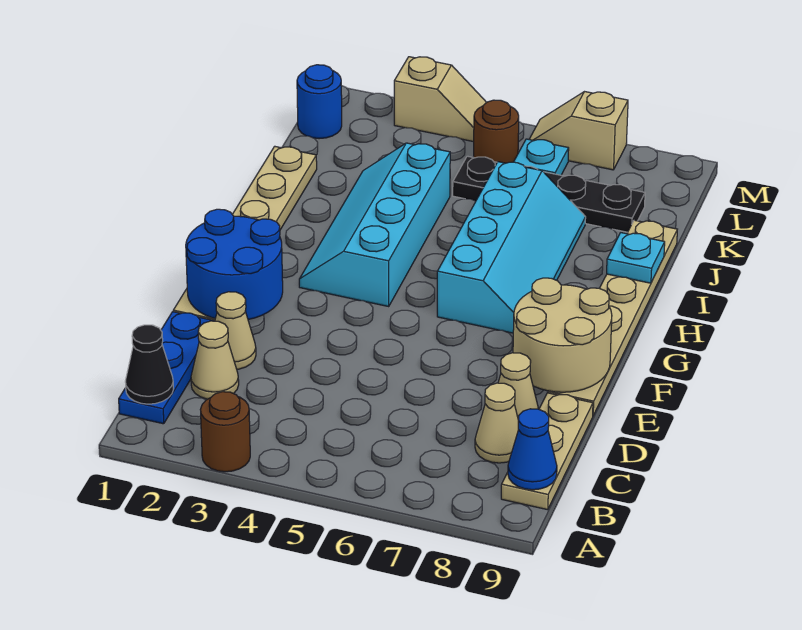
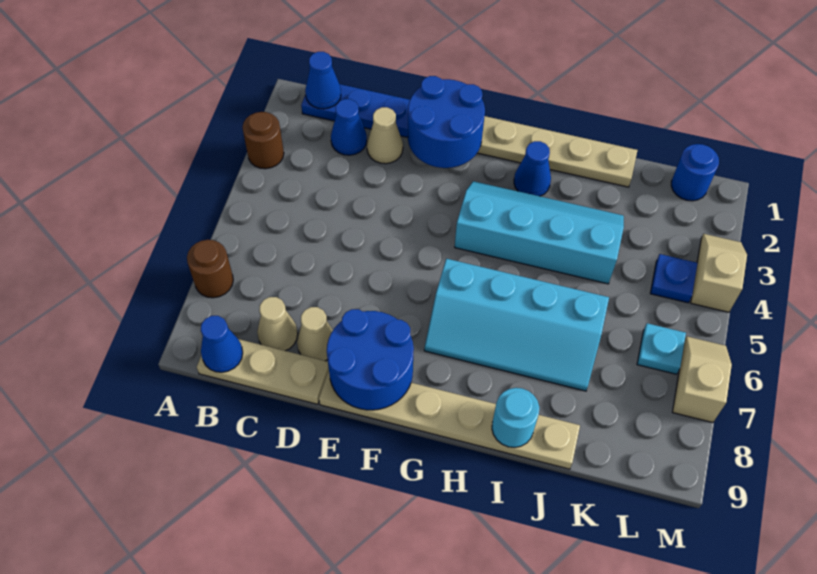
black cone B1 level 2 -> blue cone B1 level 2
tan cone C2 level 1 -> blue cone C2 level 1
tan round brick E8:F9 level 2 -> blue round brick E8:F9 level 2
none -> blue cone H2 level 1
cyan plate I9 level 2 -> cyan round brick I9 level 2
black plate K5:K8 level 1 -> none
none -> blue plate L4 level 1
brown round brick L5 level 1 -> brown round brick A7 level 1
tan slope M3:M4 level 1 top 3 -> tan slope M3:M4 level 1 top 4

